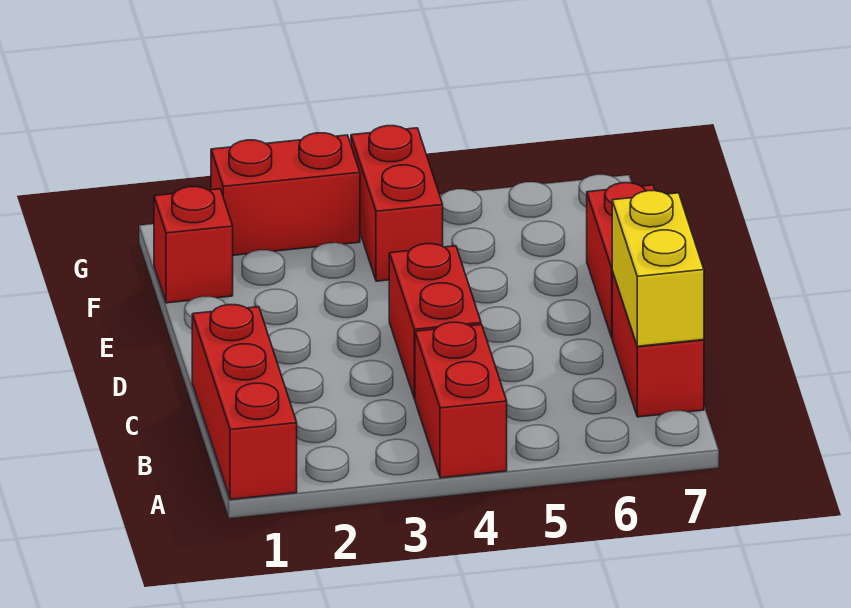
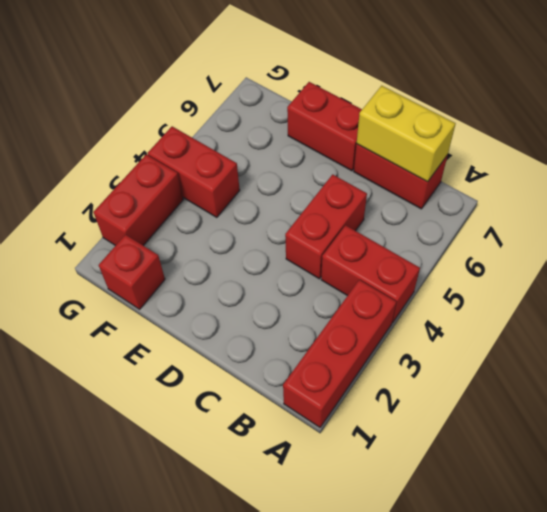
red brick A1:C1 level 1 -> red brick A1:A3 level 1
red brick C4:D4 level 1 -> red brick C4:C5 level 1

